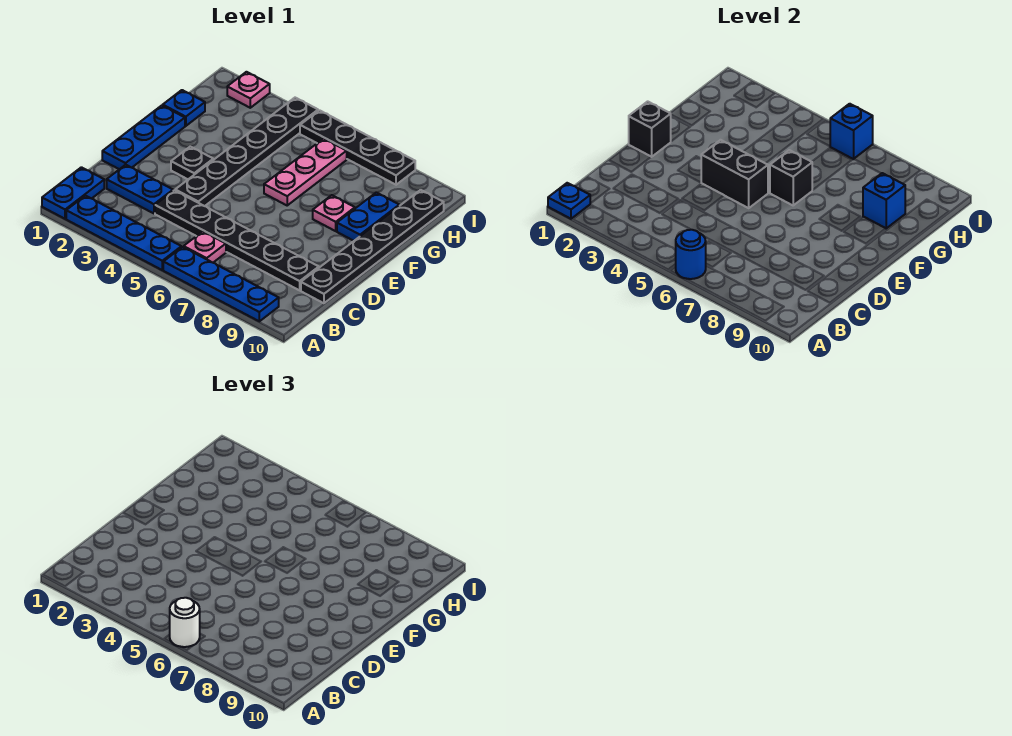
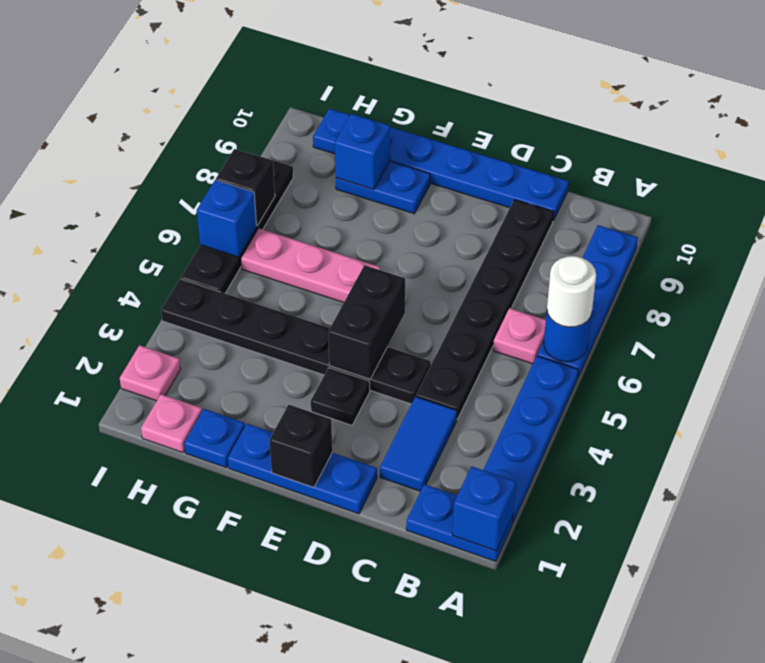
blue plate A1 level 2 -> blue brick A1 level 2
blue plate C2:C3 level 1 -> blue tile C2:C3 level 1
black plate C10:H10 level 1 -> blue plate C10:H10 level 1
black brick F6 level 2 -> black brick I7 level 2
pink plate F8 level 1 -> pink plate H1 level 1

